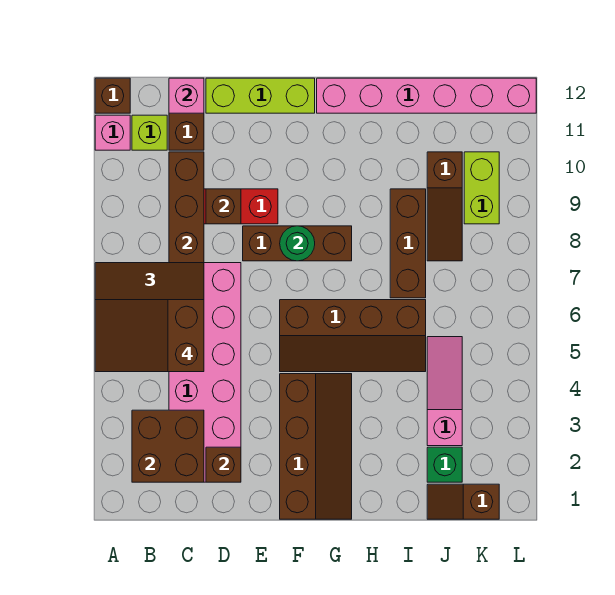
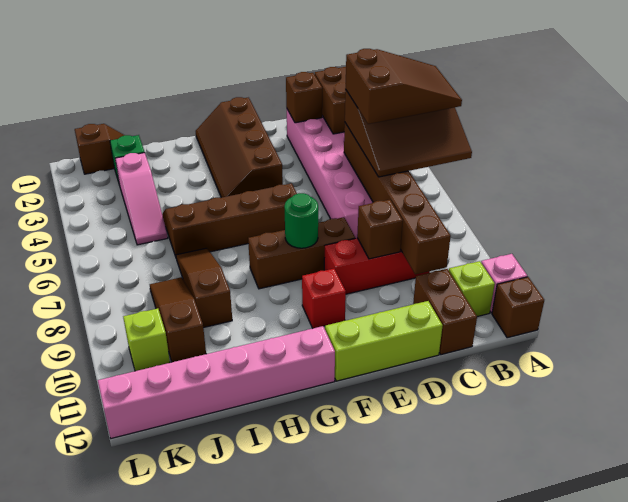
pink brick C12 level 2 -> none
none -> red brick F10 level 1
brown brick I7:I9 level 1 -> brown slope I7:I9 level 1 top 9
lime brick K9:K10 level 1 -> lime brick K10 level 1

